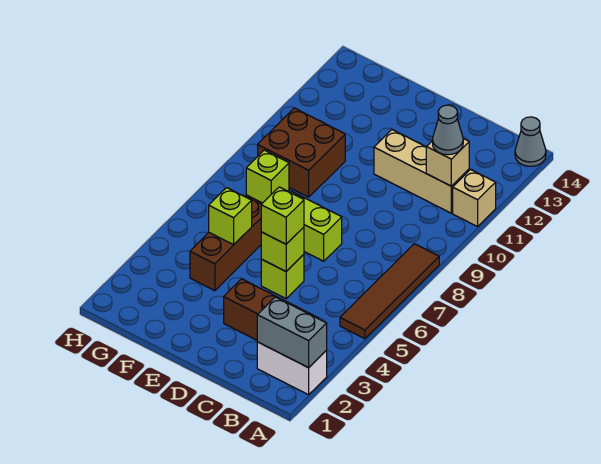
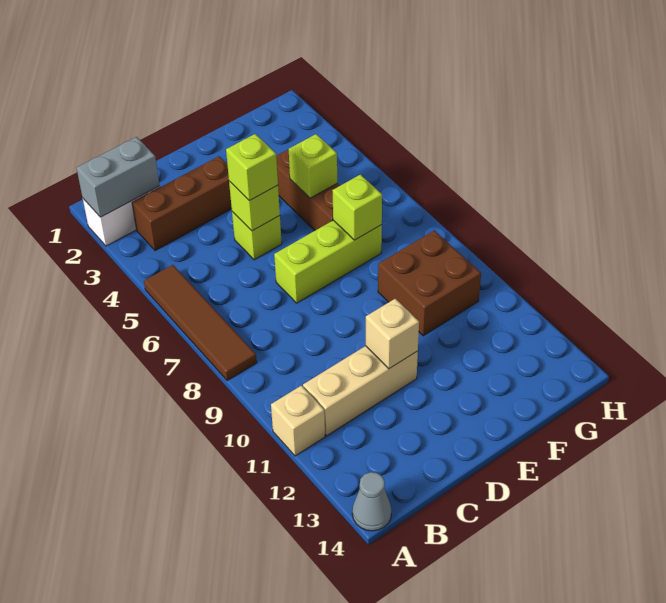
tan brick B11 level 2 -> tan brick D11 level 2
grey cone B11 level 3 -> none

